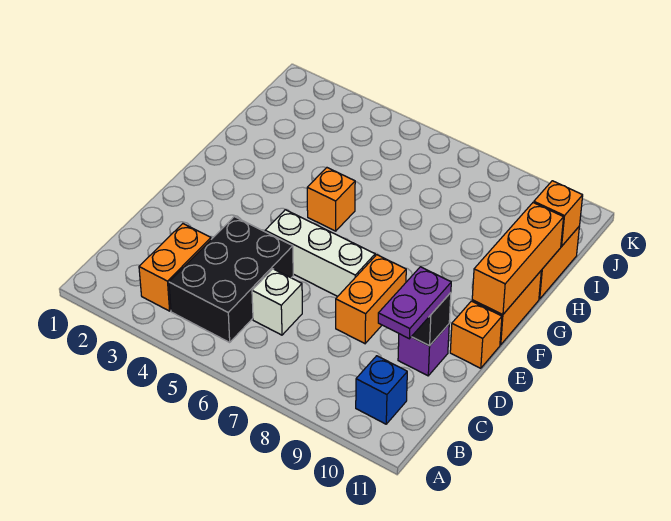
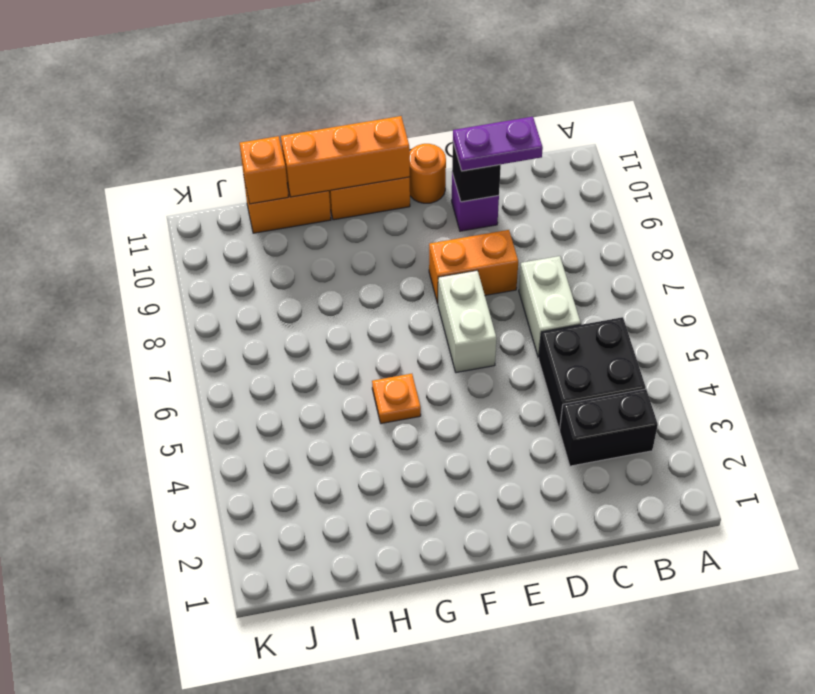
orange brick B3:C3 level 1 -> black brick B3:C3 level 1
black brick B4:D5 level 1 -> black brick B4:C5 level 1
blue brick B10 level 1 -> none
white brick C6 level 1 -> white brick C6:C7 level 1
white brick E5:E7 level 1 -> white brick E6:E7 level 1
orange brick E11 level 1 -> orange round brick E11 level 1
orange brick G5 level 1 -> orange plate G5 level 1

